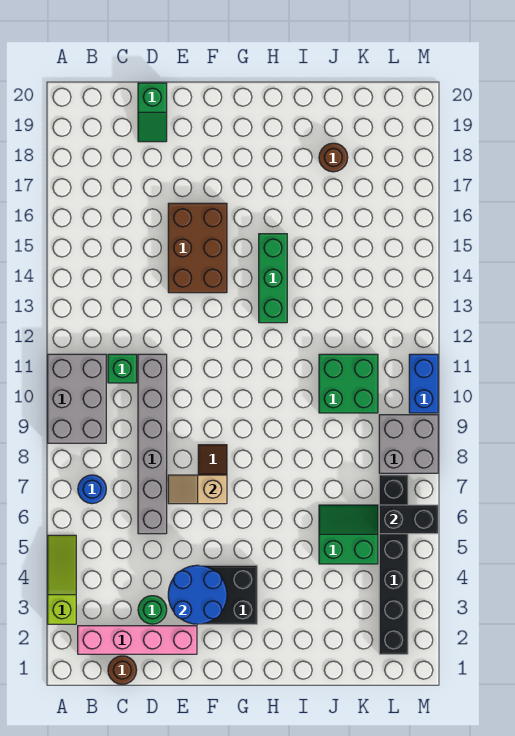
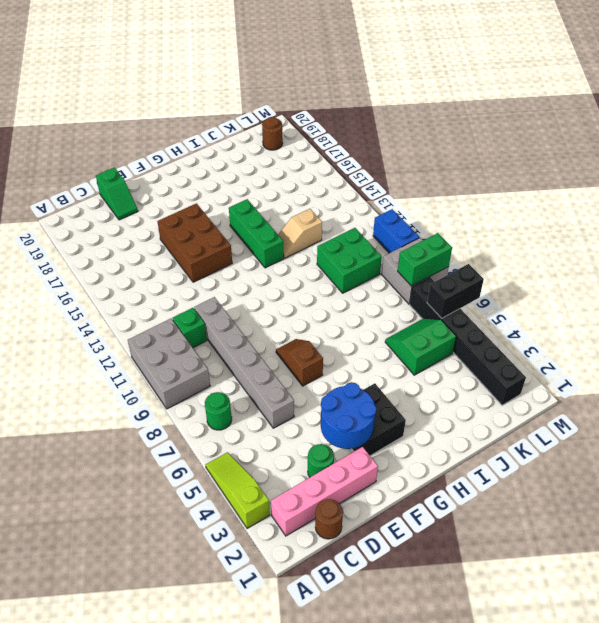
blue round brick B7 level 1 -> green round brick B7 level 1
tan slope E7:F7 level 2 top F -> tan slope I13:J13 level 1 top J
brown round brick J18 level 1 -> brown round brick L19 level 1
none -> green brick L8:M8 level 2

